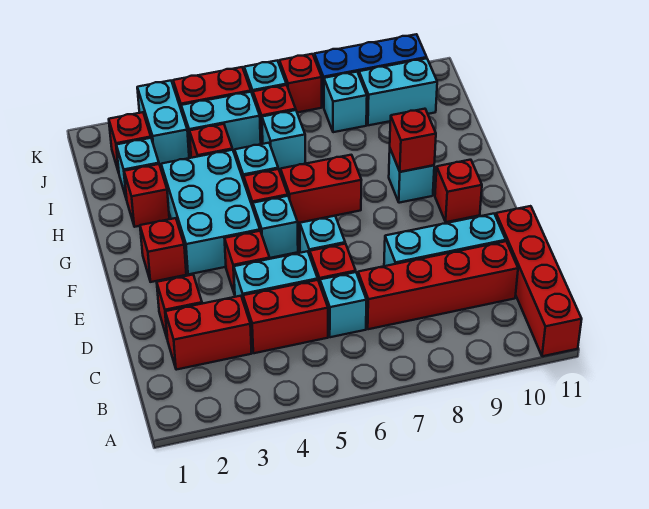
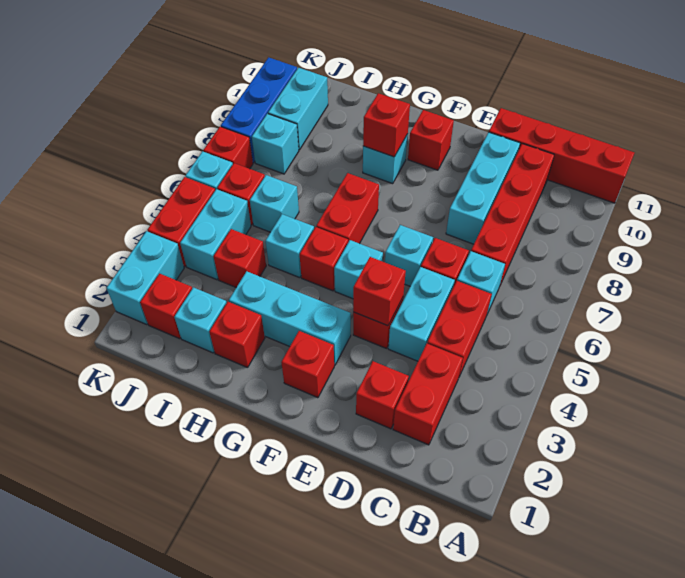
none -> red brick E4 level 2
cyan brick F3:H4 level 1 -> cyan brick F3:H3 level 1
cyan brick J3:K3 level 1 -> cyan brick K2:K3 level 1

